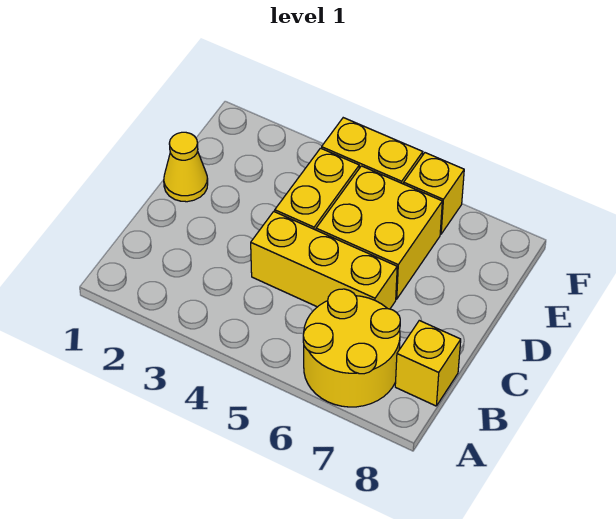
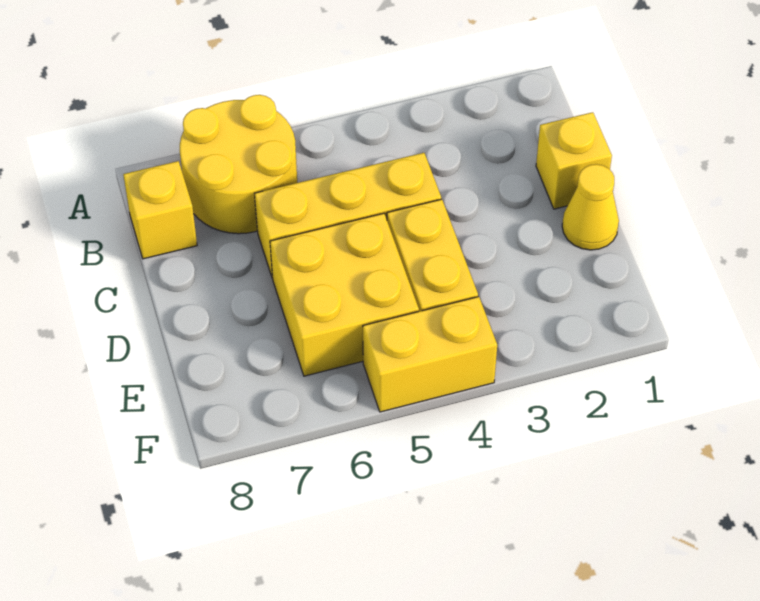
yellow brick F6 level 1 -> yellow brick C1 level 1

